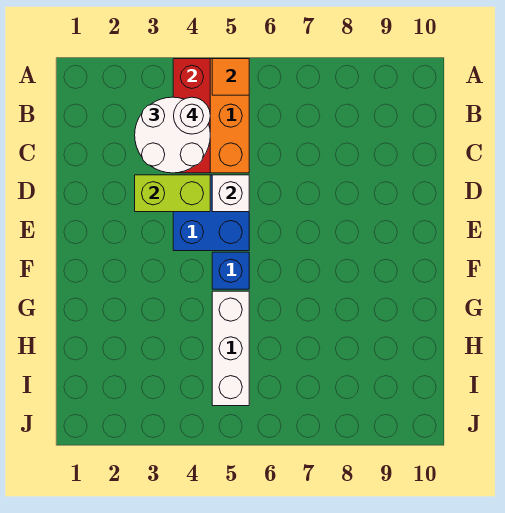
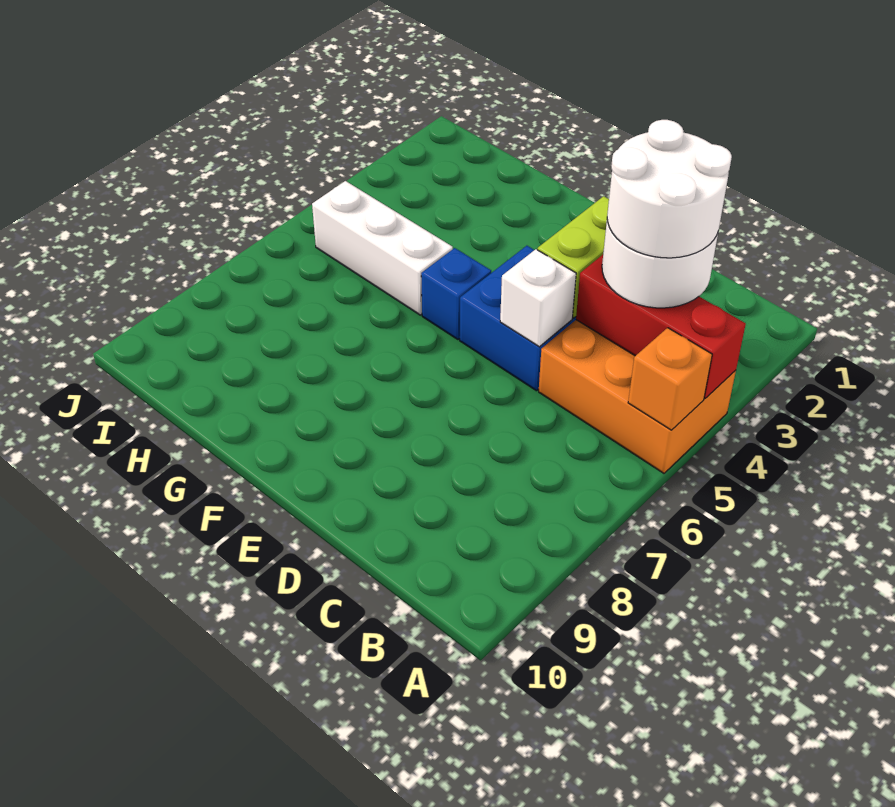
orange tile A5 level 2 -> orange brick A5 level 2
white round brick B4 level 4 -> white round brick B3:C4 level 4

